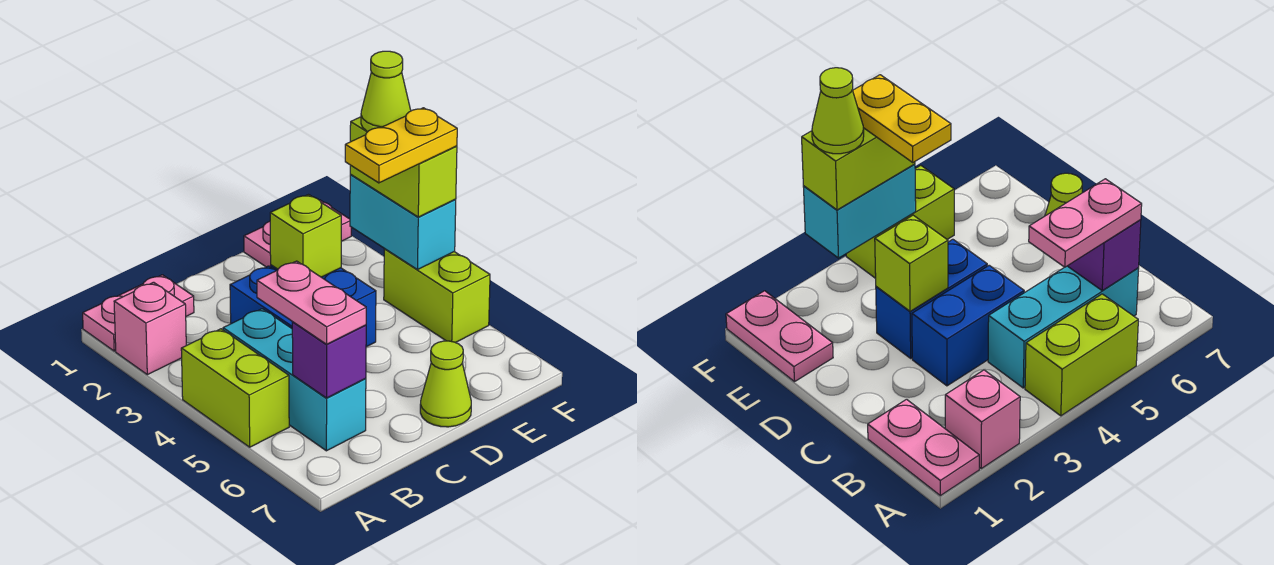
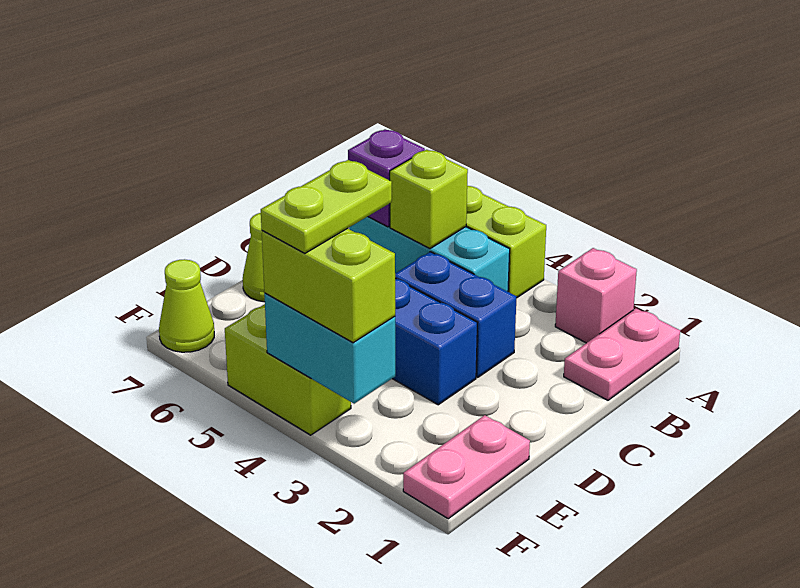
pink plate B5:B6 level 3 -> none
lime brick D3 level 2 -> lime brick B5 level 2
yellow plate E4:F4 level 4 -> lime plate E4:F4 level 4
lime cone F3 level 4 -> lime cone F7 level 1

